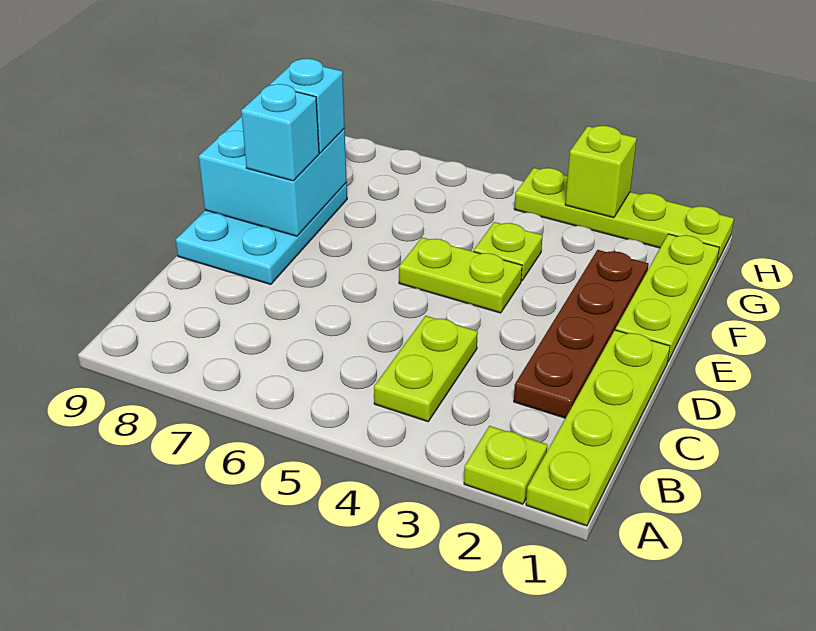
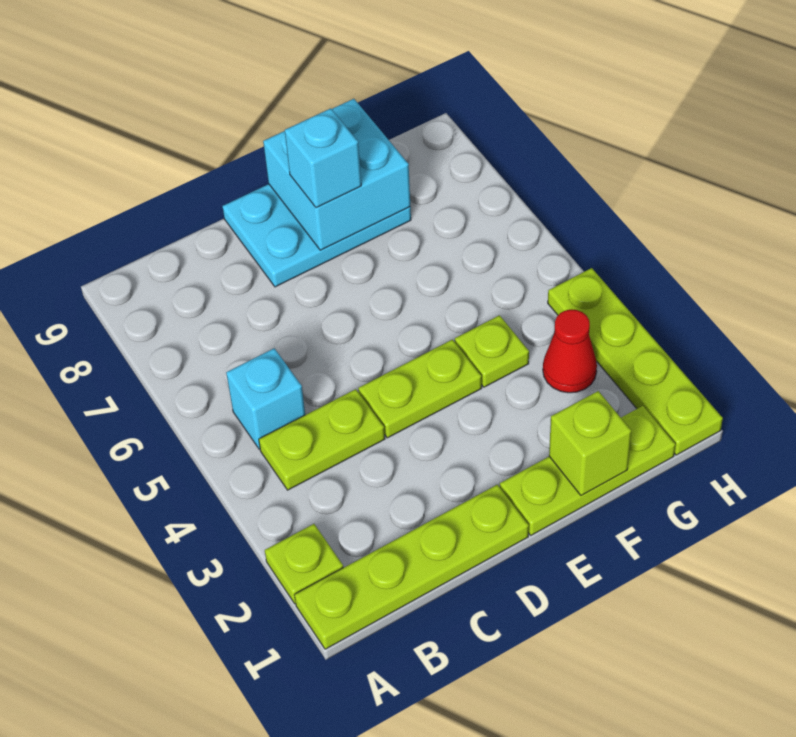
brown plate C2:F2 level 1 -> none
lime plate E4:E5 level 1 -> lime plate D4:E4 level 1
cyan brick F8 level 3 -> cyan brick B5 level 1
none -> red cone G3 level 1
lime brick H3 level 2 -> lime brick F1 level 2

